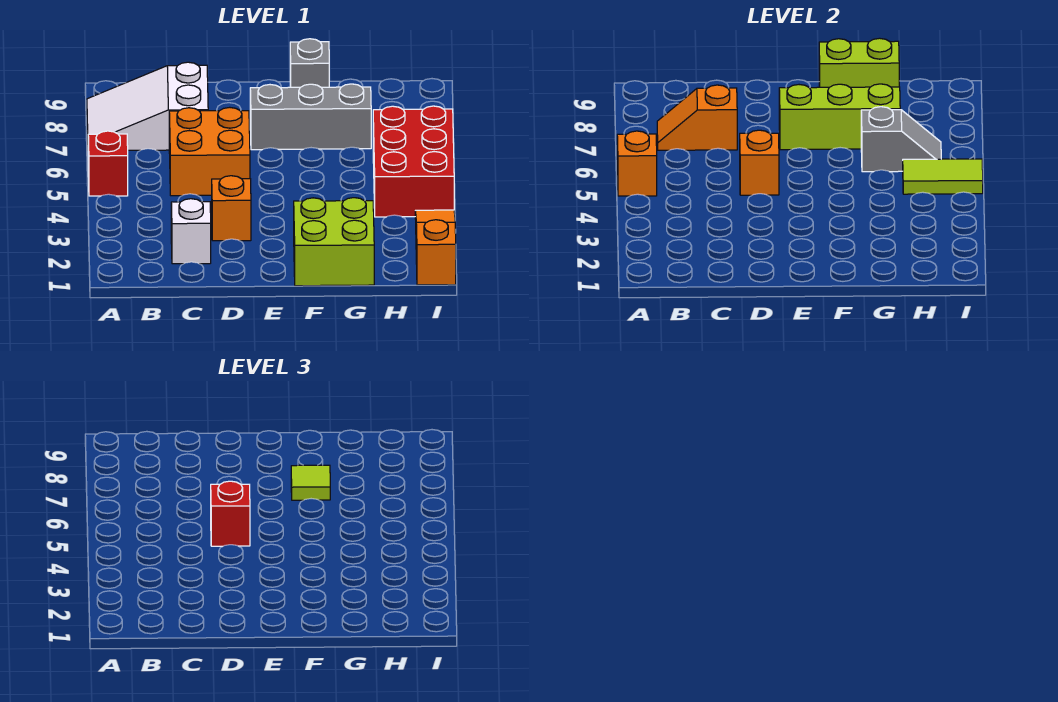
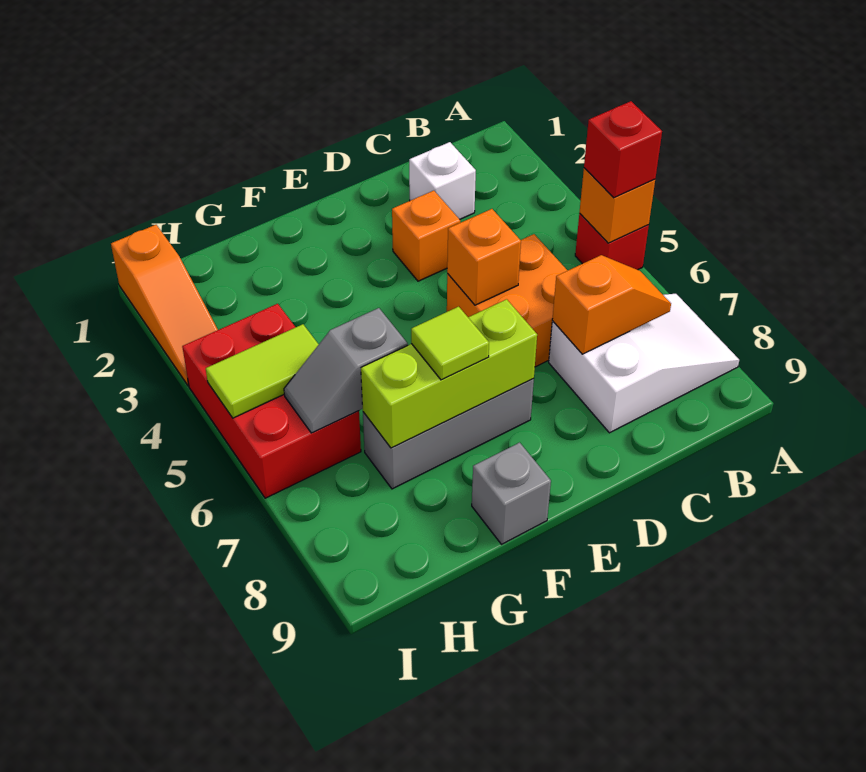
red brick D5 level 3 -> red brick A5 level 3
lime brick F1:G2 level 1 -> none
lime brick F9:G9 level 2 -> none

